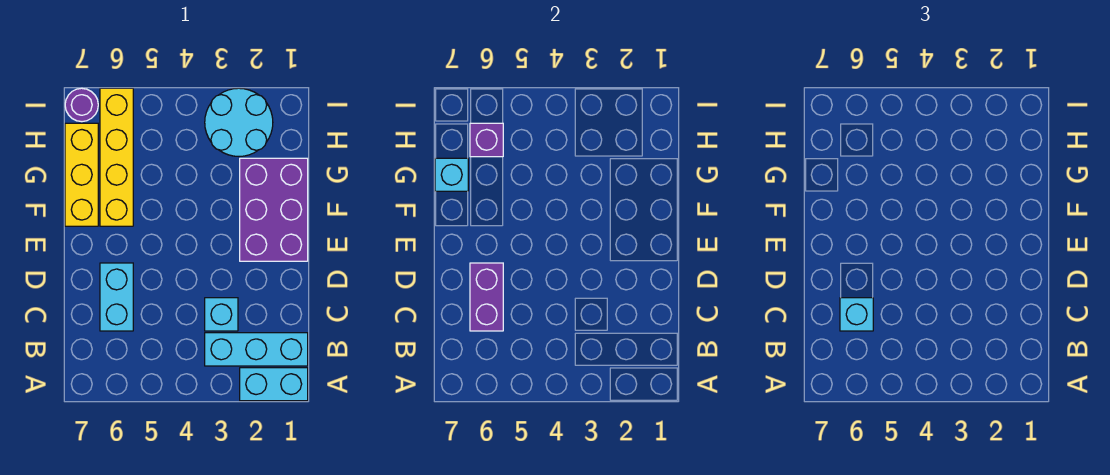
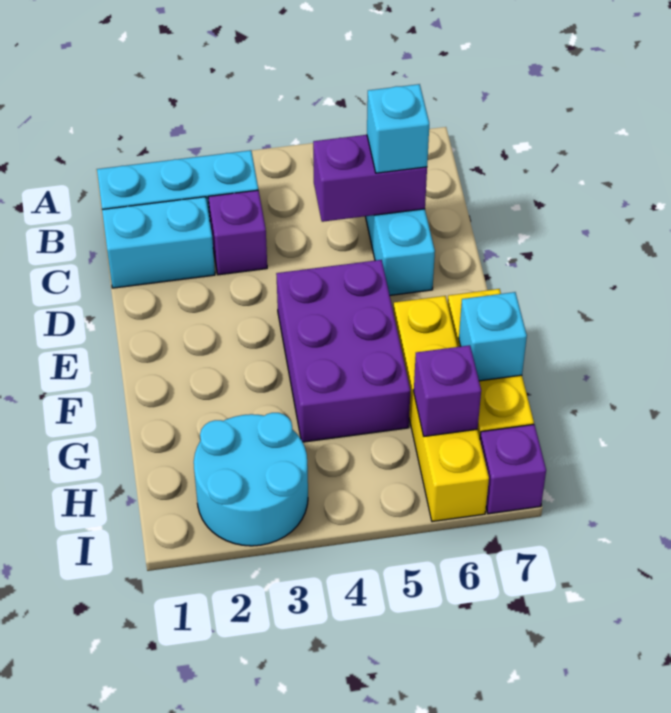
cyan brick A1:A2 level 1 -> cyan brick C1:C2 level 1
cyan brick C3 level 1 -> purple brick C3 level 1
purple brick C6:D6 level 2 -> purple brick C5:C6 level 2
purple brick E1:G2 level 1 -> purple brick E4:G5 level 1
purple round brick I7 level 1 -> purple brick I7 level 1

